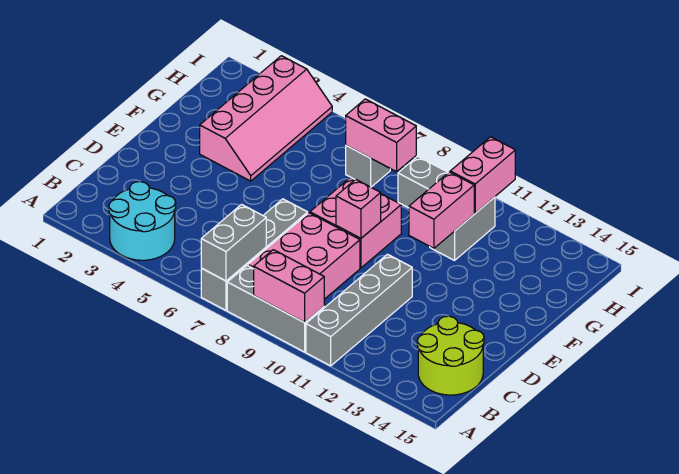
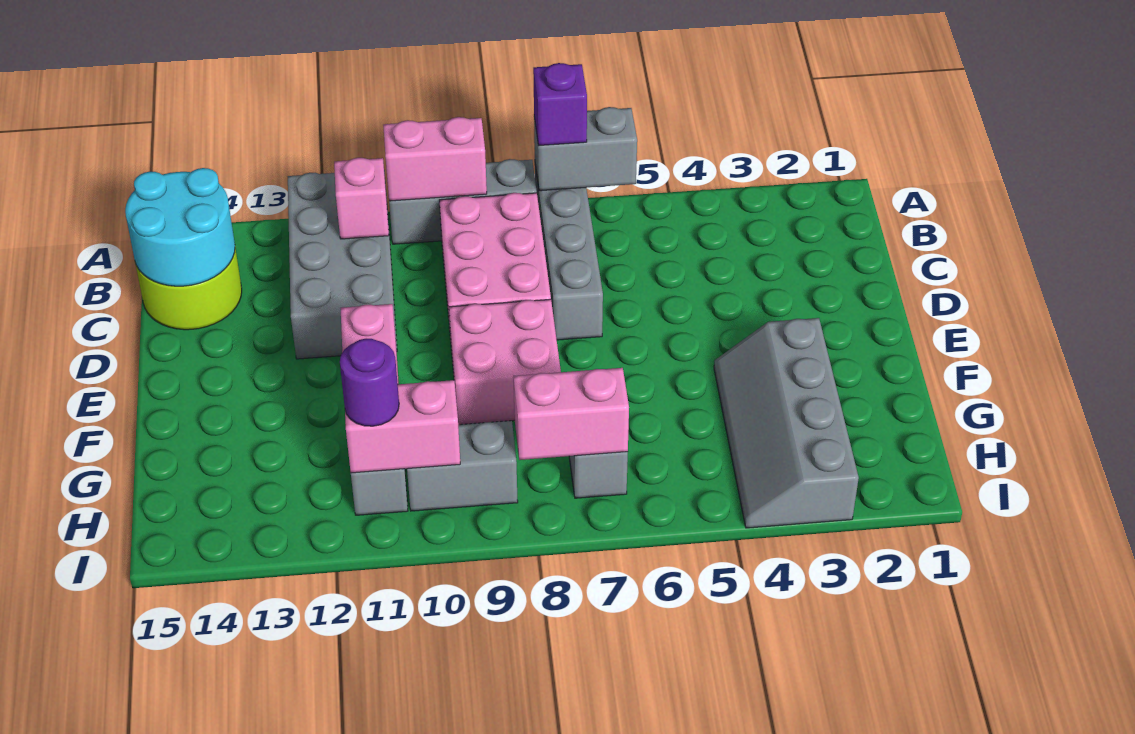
cyan round brick A3:B4 level 1 -> cyan round brick B14:C15 level 2
grey brick A7:B7 level 2 -> grey brick A6:A7 level 2
none -> purple brick A7 level 3
grey brick A11:D11 level 1 -> grey brick A11:D12 level 1
pink brick E9 level 2 -> pink brick B11 level 2
pink slope F3:I4 level 1 top 3 -> grey slope F3:I4 level 1 top 3
pink brick H11:I11 level 2 -> pink brick H10:H11 level 2
none -> purple round brick H11 level 3

